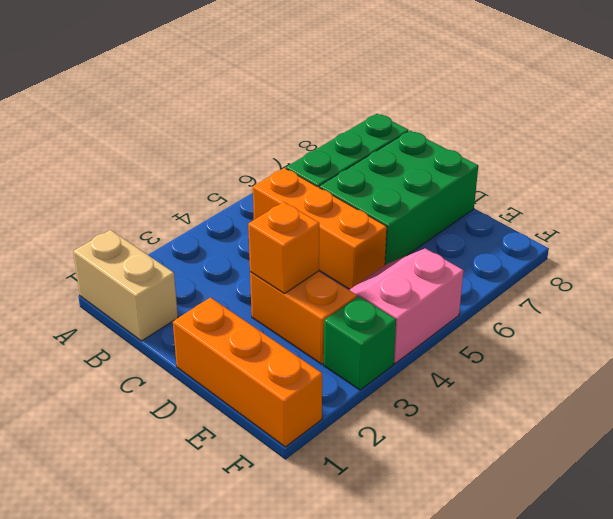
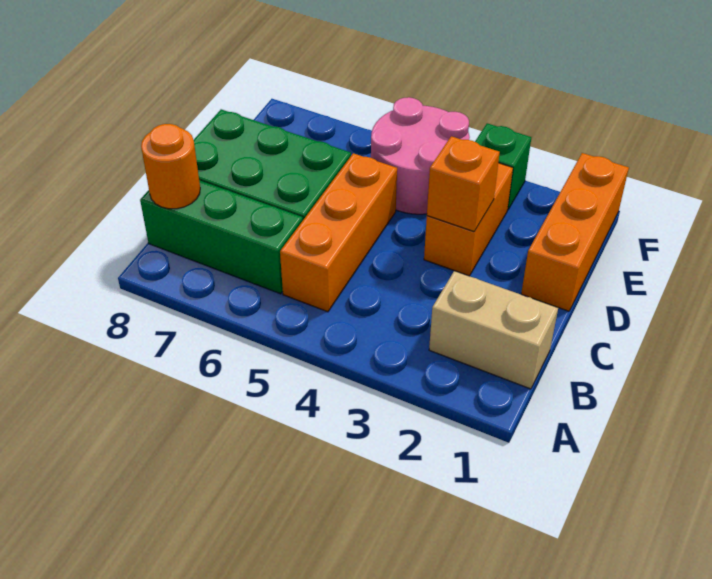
tan brick A1:B1 level 1 -> tan brick B1:B2 level 1
none -> orange round brick B8 level 2
pink slope E4:F5 level 1 top F -> pink round brick E4:F5 level 1

